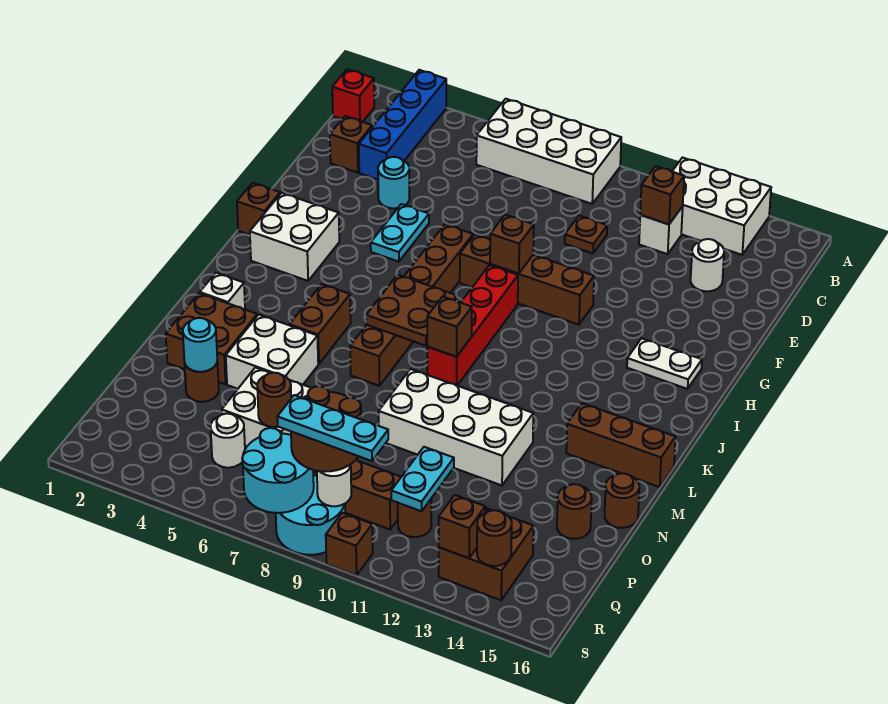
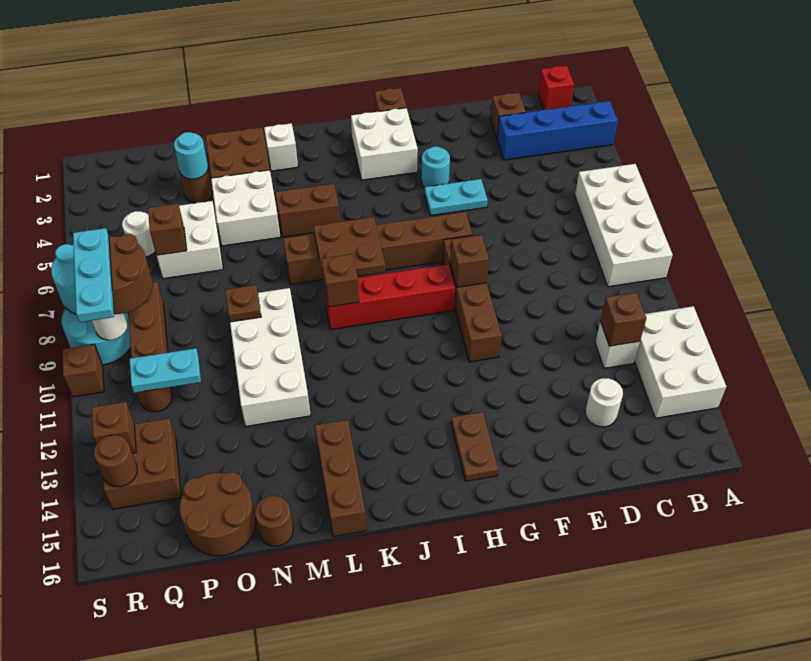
brown plate D10 level 1 -> brown plate N9 level 2
cyan round brick E4 level 1 -> cyan round brick G4 level 1
white plate H14:H15 level 1 -> brown plate H14:H15 level 1
brown round brick O15 level 1 -> brown round brick O15:P16 level 1
brown round brick P6 level 2 -> brown brick P6 level 2

